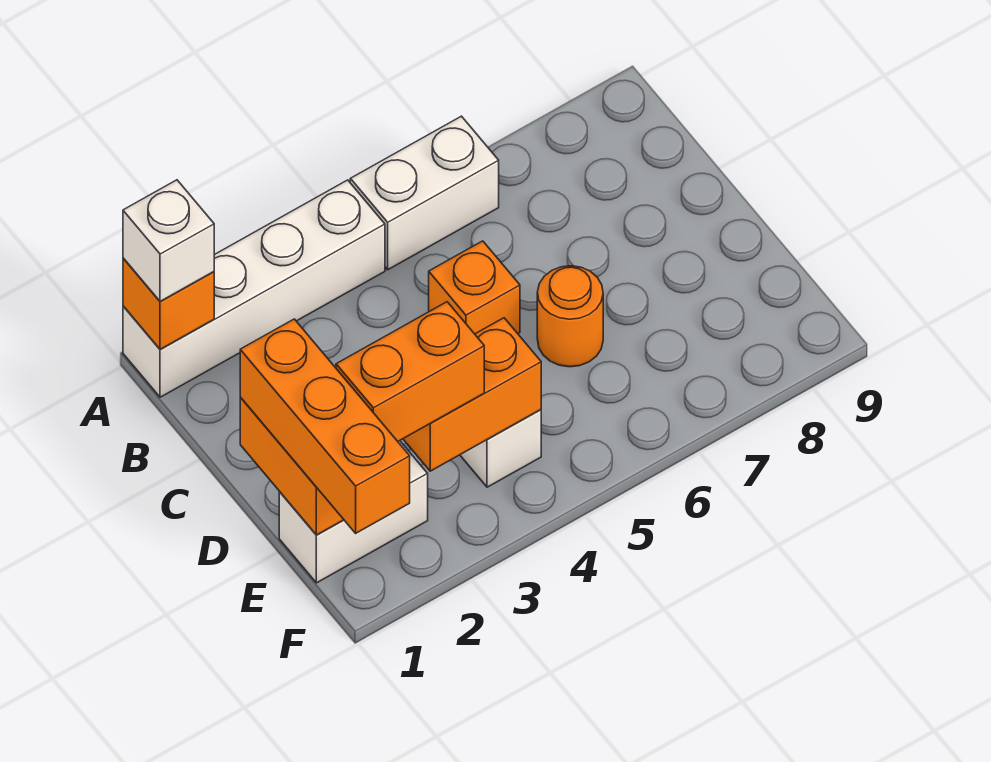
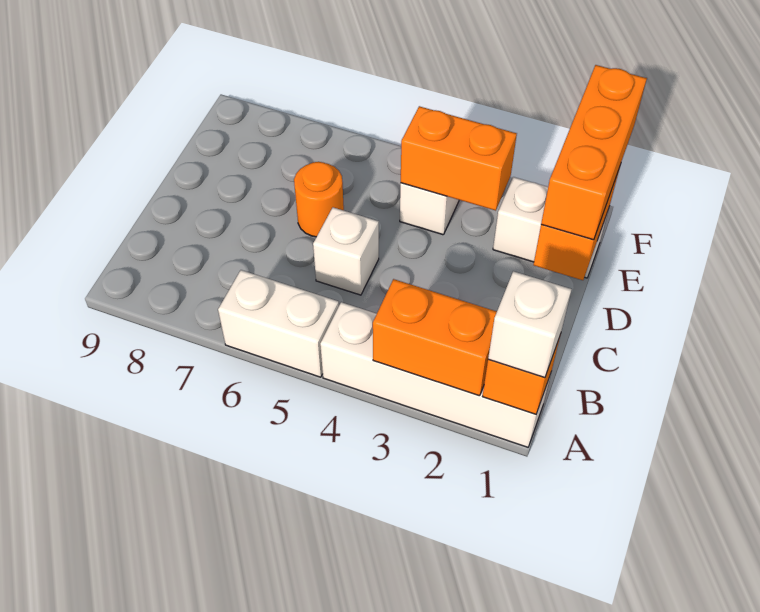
orange brick C5 level 1 -> white brick C5 level 1
orange brick E2:E3 level 3 -> orange brick A2:A3 level 2

